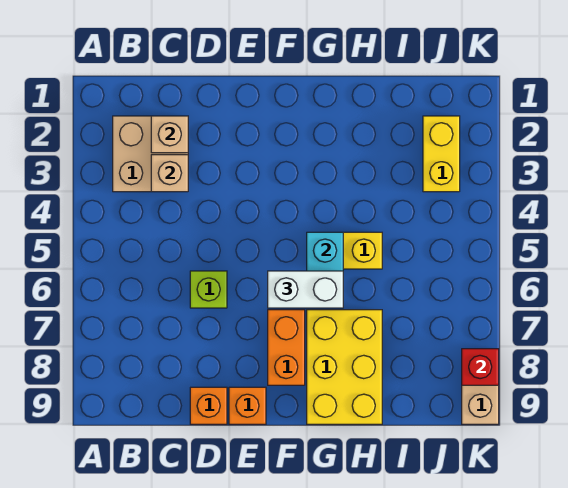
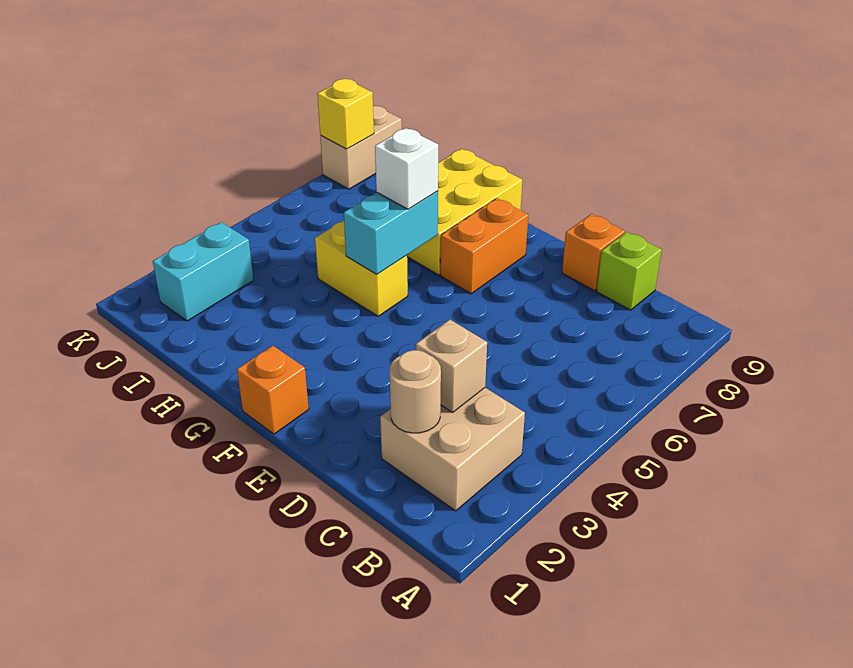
tan brick C2 level 2 -> tan round brick C2 level 2
lime brick D6 level 1 -> lime brick C9 level 1
orange brick E9 level 1 -> orange brick F1 level 1
white brick F6:G6 level 3 -> white brick G6 level 3
yellow brick J2:J3 level 1 -> cyan brick J2:J3 level 1
red brick K8 level 2 -> yellow brick K8 level 2

